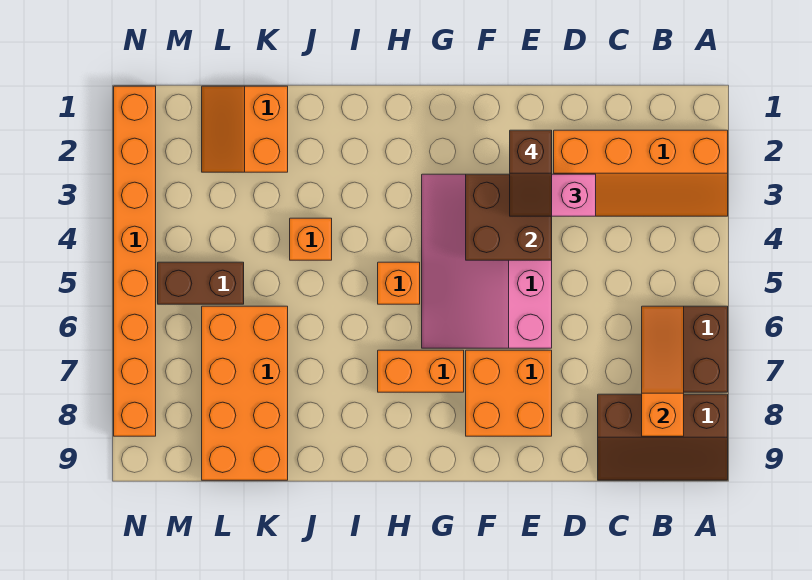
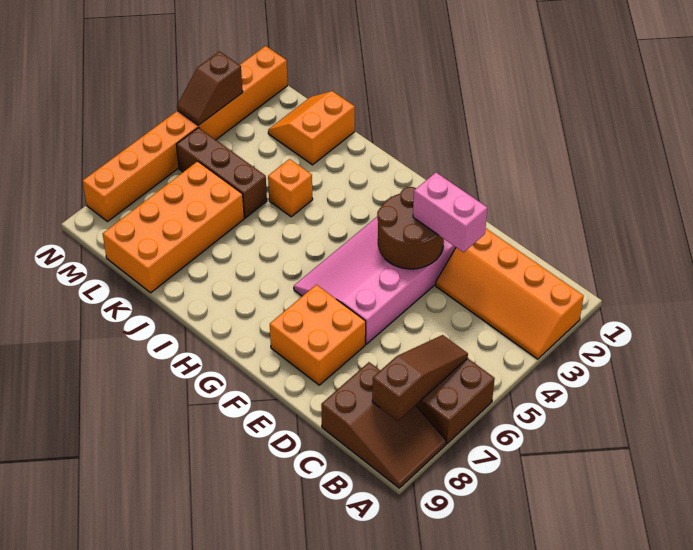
brown slope A8:C9 level 1 top 8 -> brown slope A8:C9 level 1 top C
orange slope B6:B8 level 2 top 8 -> brown slope B6:B8 level 2 top 8
brown slope E2:E3 level 4 top 2 -> brown slope N3:N4 level 2 top 3
brown brick E3:F4 level 2 -> brown round brick E3:F4 level 2
orange brick G7:H7 level 1 -> none
orange brick H5 level 1 -> none
brown brick L5:M5 level 1 -> brown brick K5:M5 level 1

